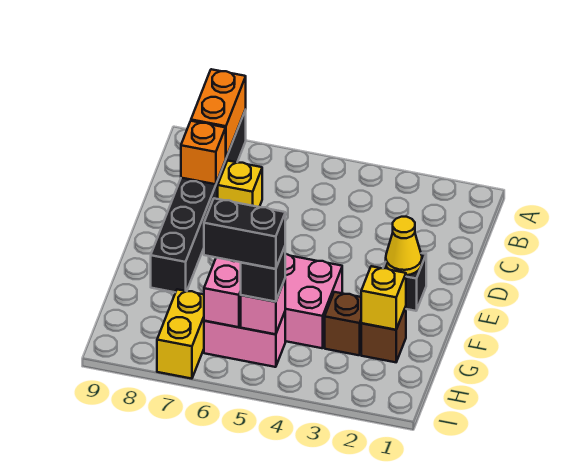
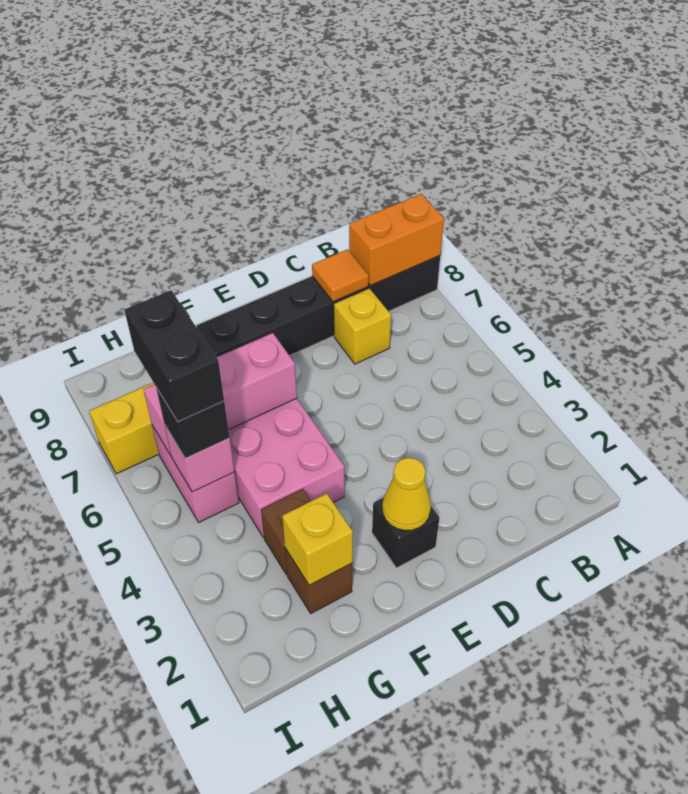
orange brick C8 level 2 -> orange tile C8 level 2

